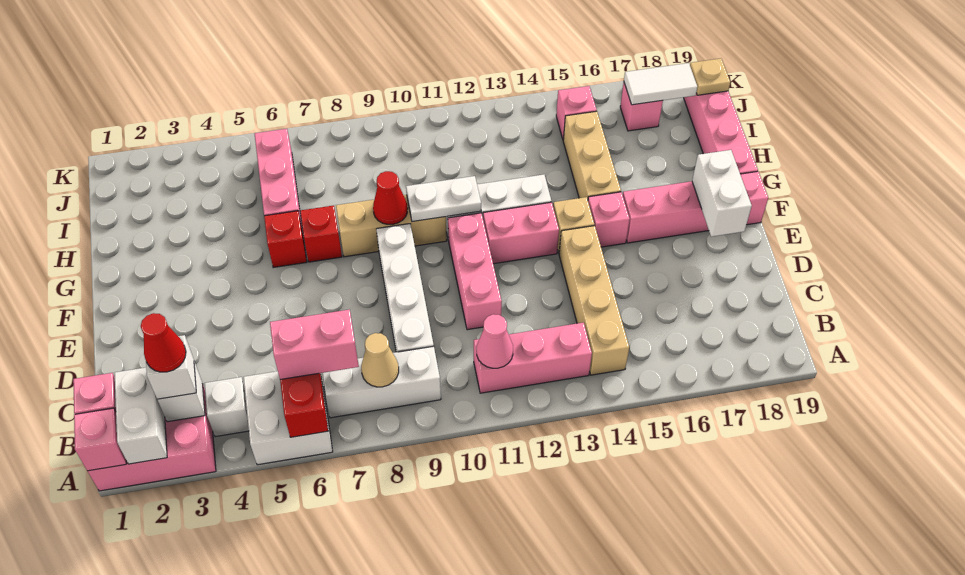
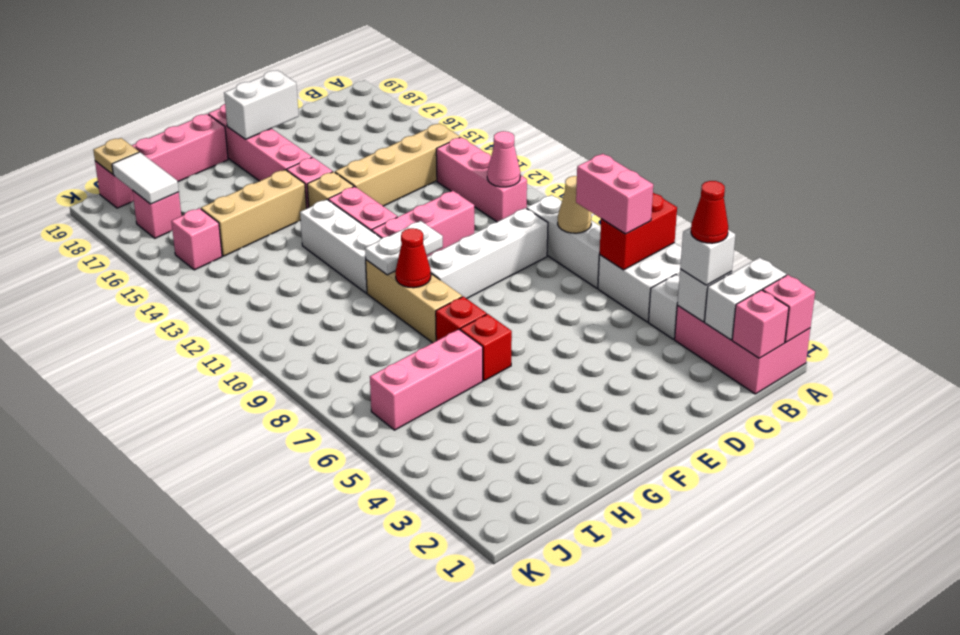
white plate G10:G11 level 2 -> white plate F10:G10 level 2

